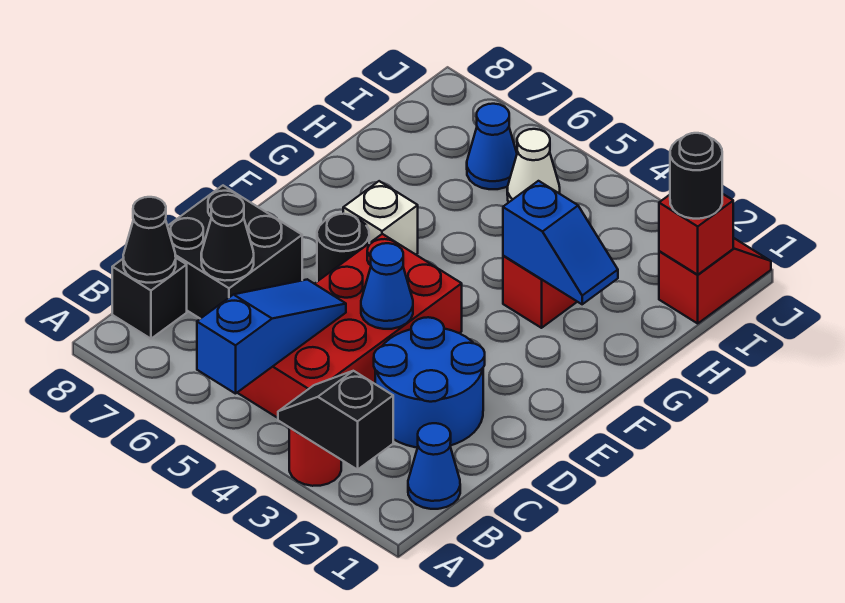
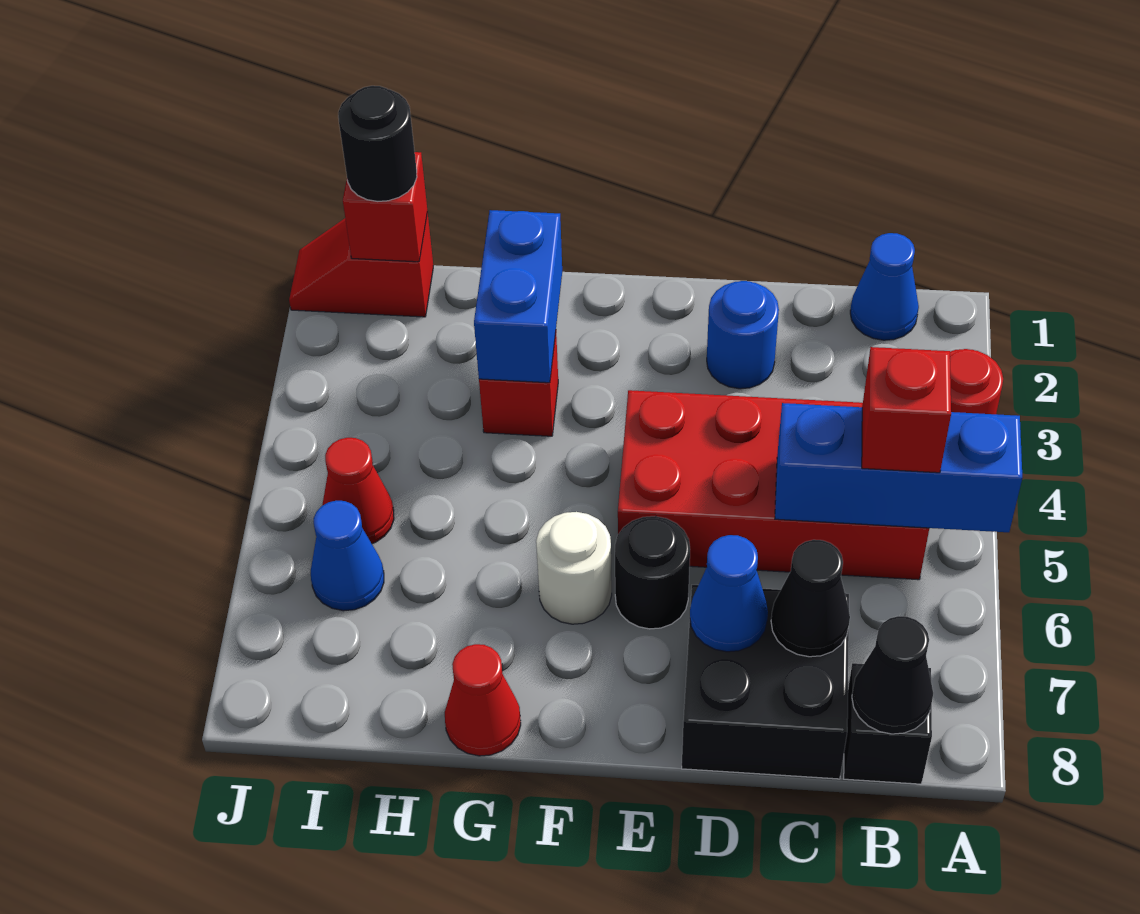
black slope A2:A3 level 2 top 2 -> none
blue slope A5:C5 level 2 top A -> blue brick A5:C5 level 2
none -> red brick B5 level 3
blue round brick C2:D3 level 1 -> blue round brick D2 level 1
blue cone D4 level 2 -> blue cone D7 level 2
white brick F6 level 1 -> white round brick F6 level 1
blue slope G2:G3 level 2 top 3 -> blue brick G2:G3 level 2
none -> red cone G8 level 1
white cone I5 level 1 -> red cone I5 level 1

